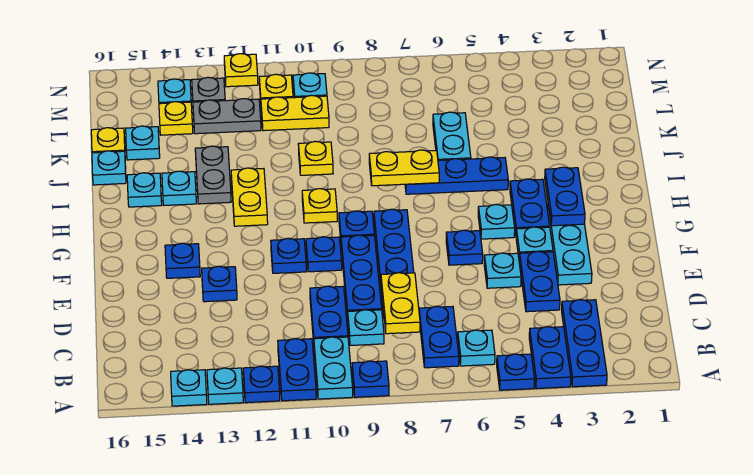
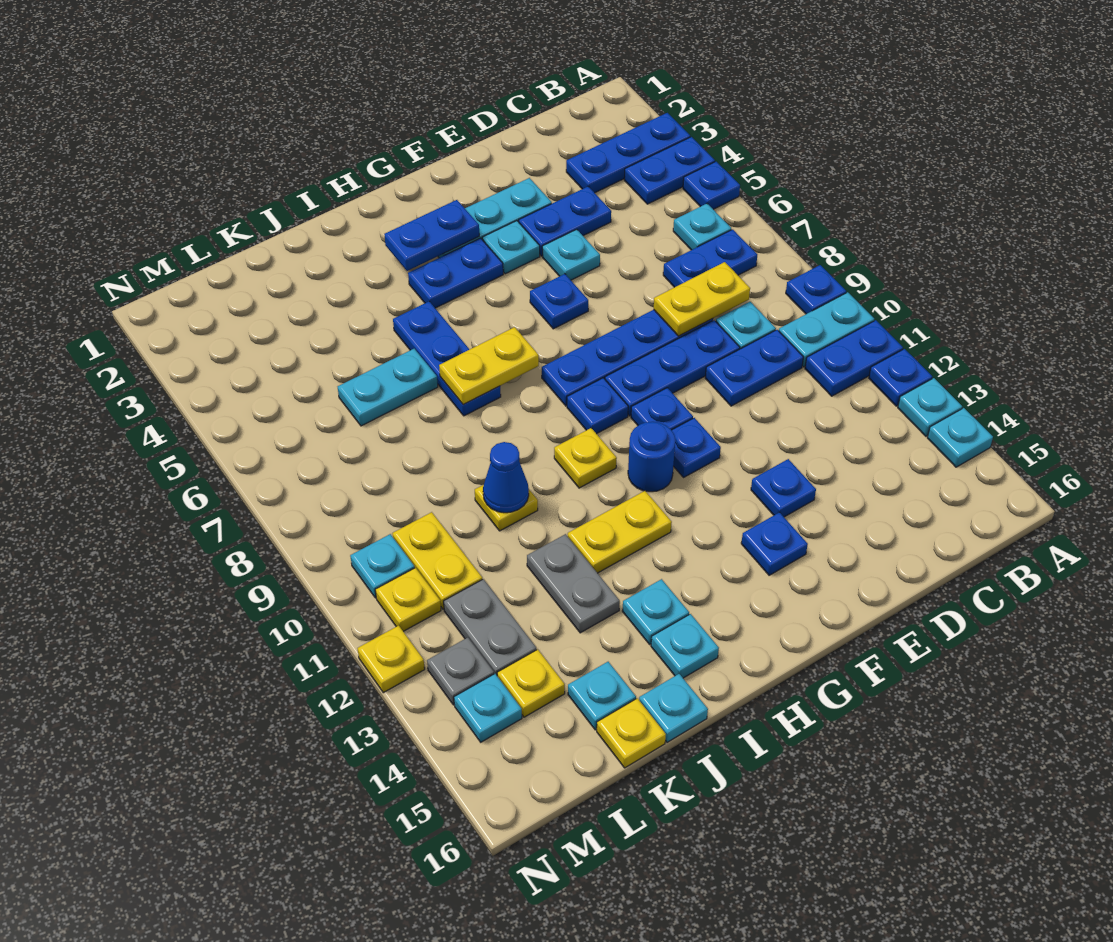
cyan plate G5 level 1 -> none
none -> blue round brick G11 level 1
yellow plate I7:I8 level 2 -> yellow plate H7:I7 level 2
grey plate I13:J13 level 1 -> grey plate J12:J13 level 1
none -> blue cone J10 level 2

